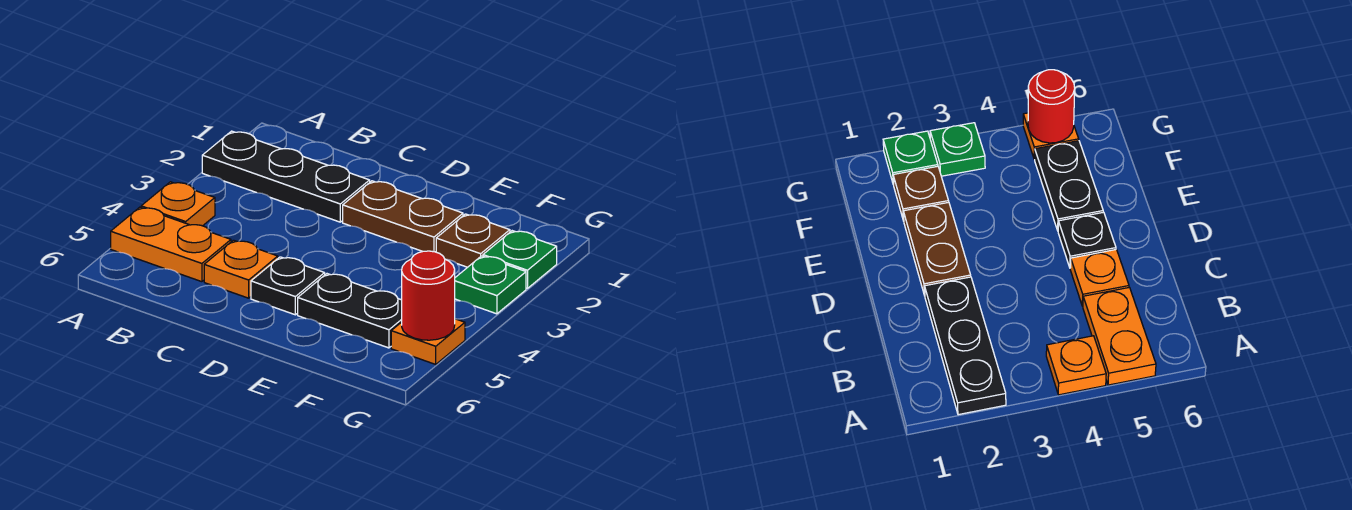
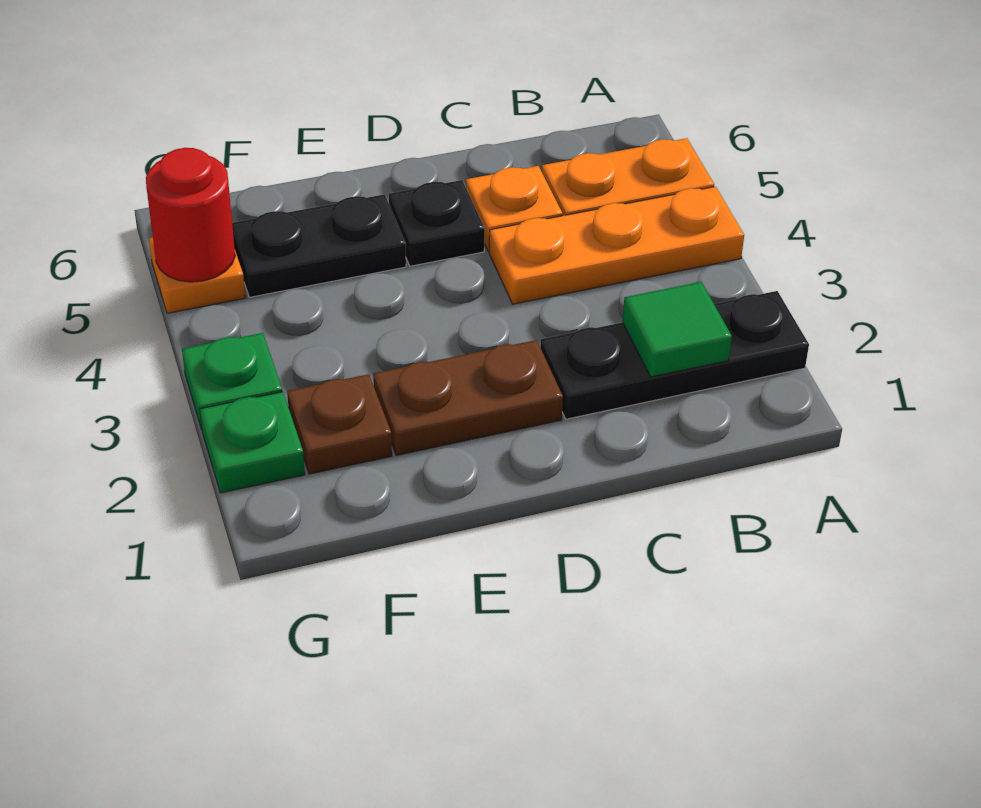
orange plate A4 level 1 -> orange plate A4:C4 level 1
none -> green tile B2 level 2

